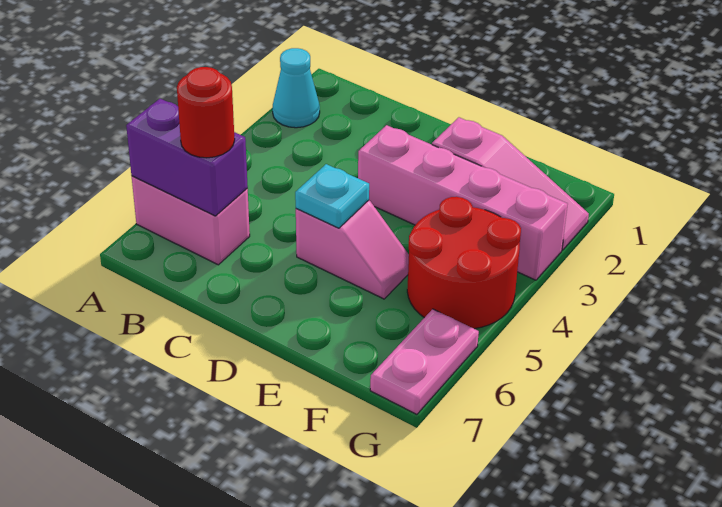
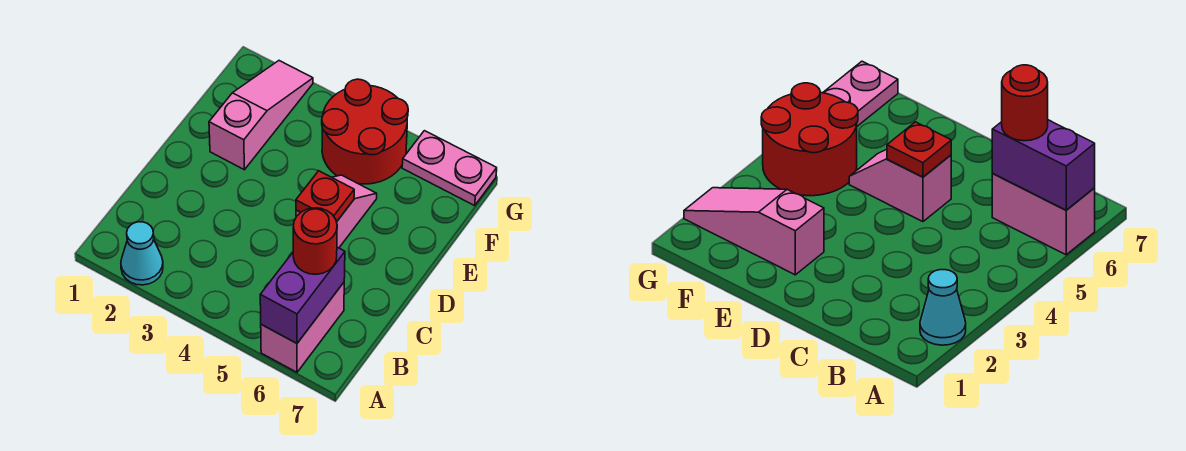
pink brick D3:G3 level 1 -> none
cyan plate D5 level 2 -> red plate D5 level 2

